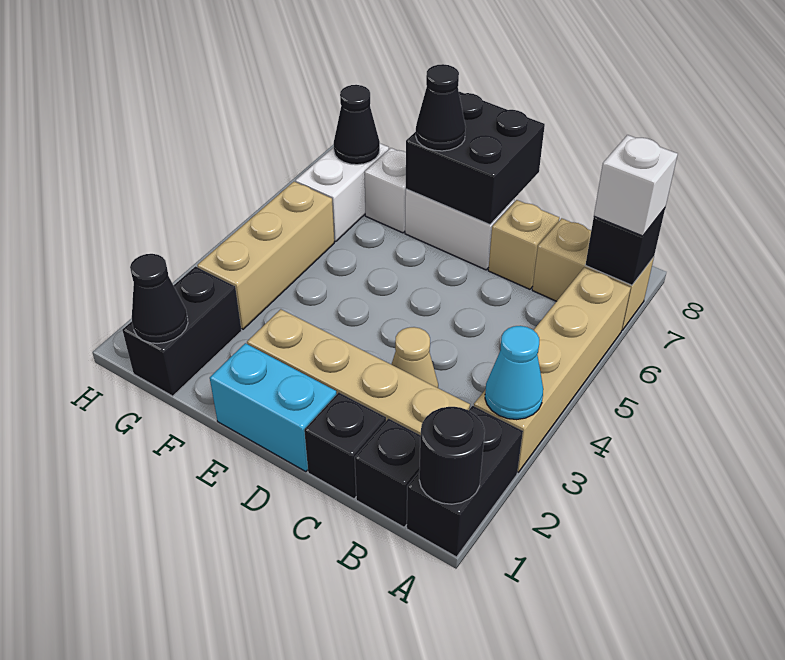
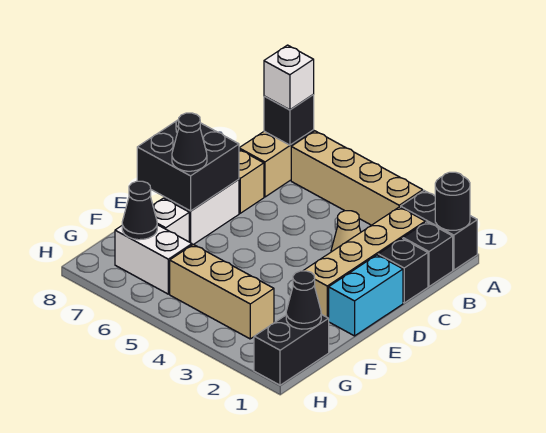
cyan cone A3 level 2 -> none
black brick G1:G2 level 1 -> black brick G1:H1 level 1

